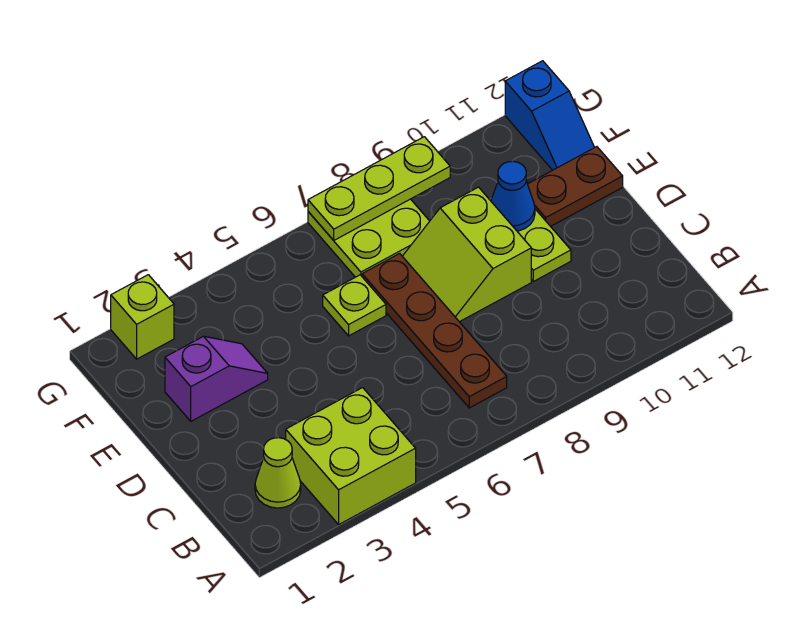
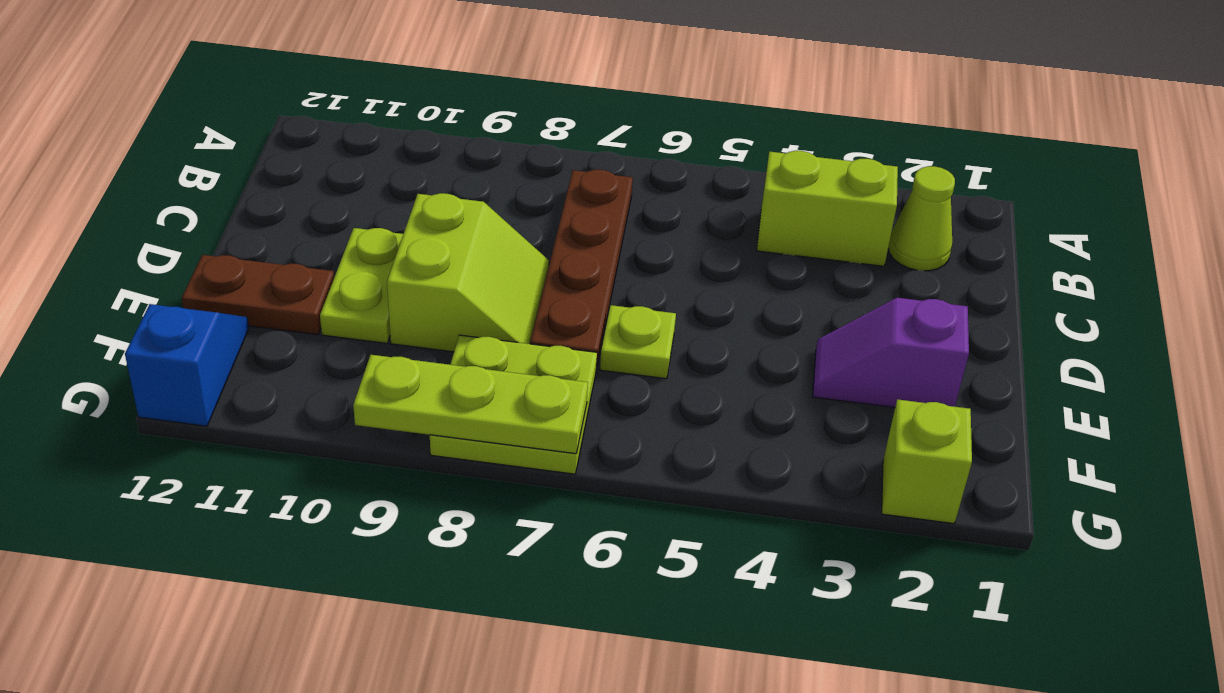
lime brick A3:B4 level 1 -> lime brick B3:B4 level 1
blue cone E10 level 2 -> none

